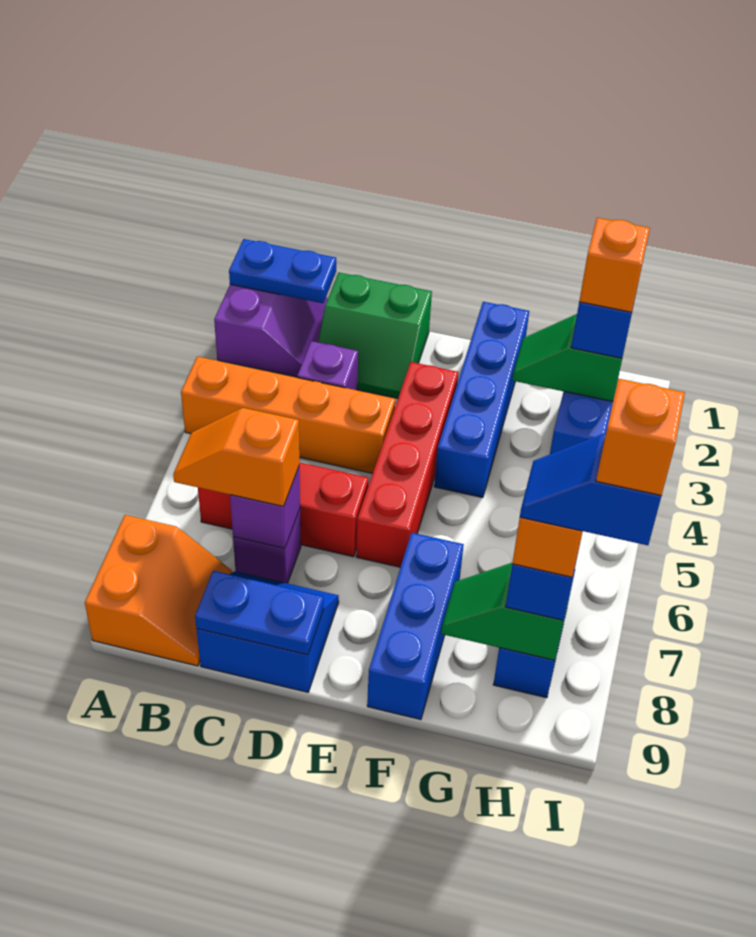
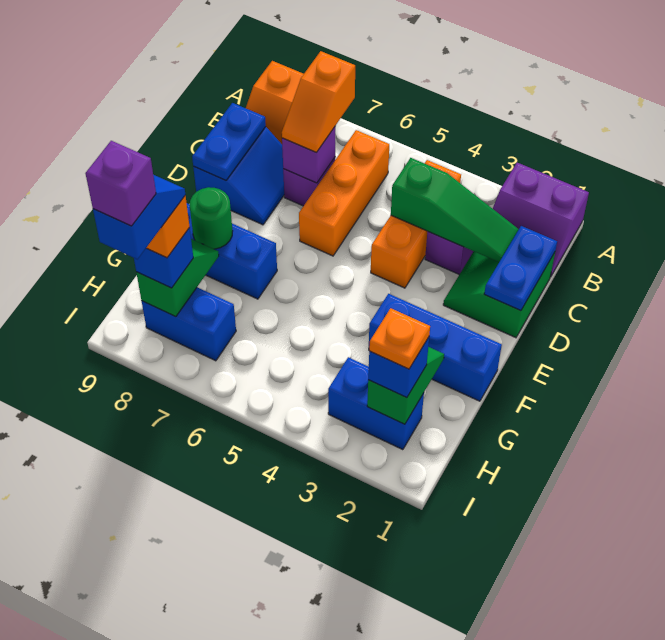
blue plate A1:B1 level 2 -> blue plate C1:D1 level 2
orange brick A4:D4 level 1 -> orange brick B4:D4 level 1
red brick B6:D6 level 1 -> orange brick B6:D6 level 1
orange slope B7:C7 level 3 top C -> orange slope B7:C7 level 3 top B
none -> green slope C2:C4 level 2 top 4
red brick E3:E6 level 1 -> none
blue brick F1:F4 level 1 -> blue brick F1:F3 level 1
none -> green round brick F8 level 2
orange brick H2 level 4 -> orange plate H2 level 4
orange brick I8 level 6 -> purple brick I8 level 6

